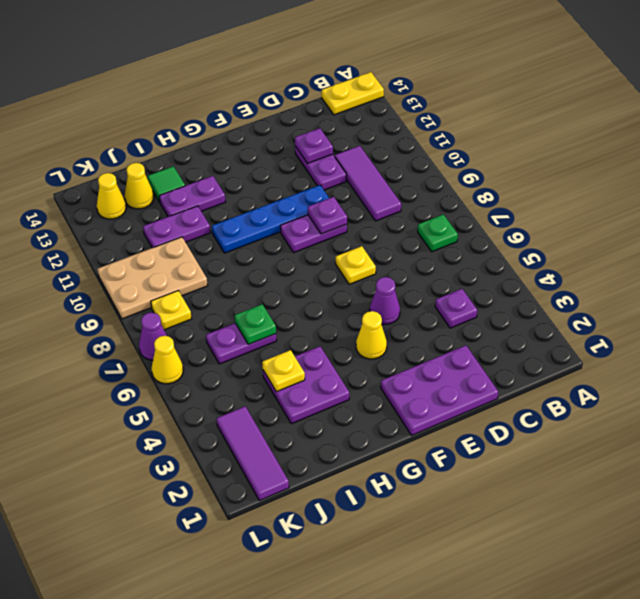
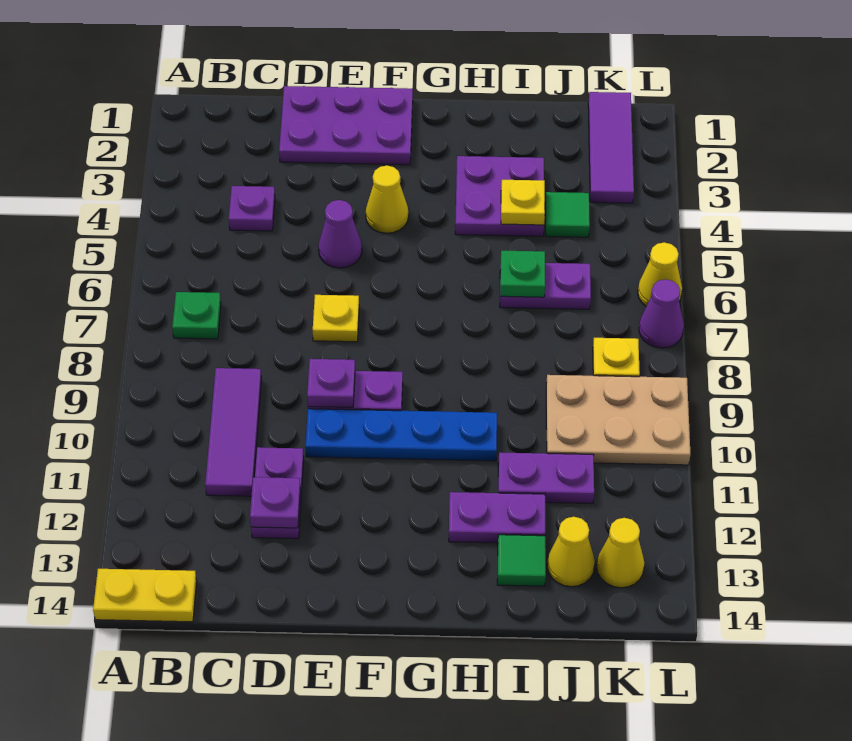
none -> green tile J4 level 1

